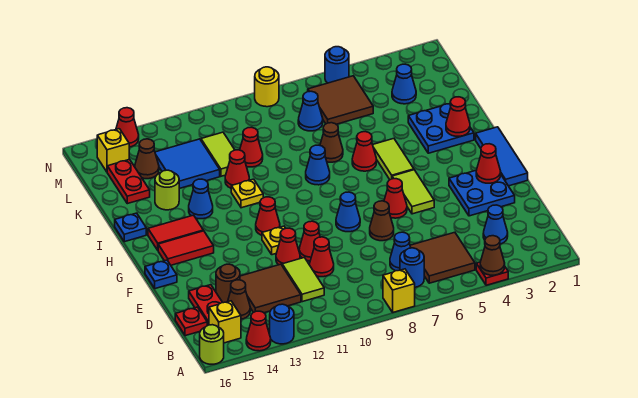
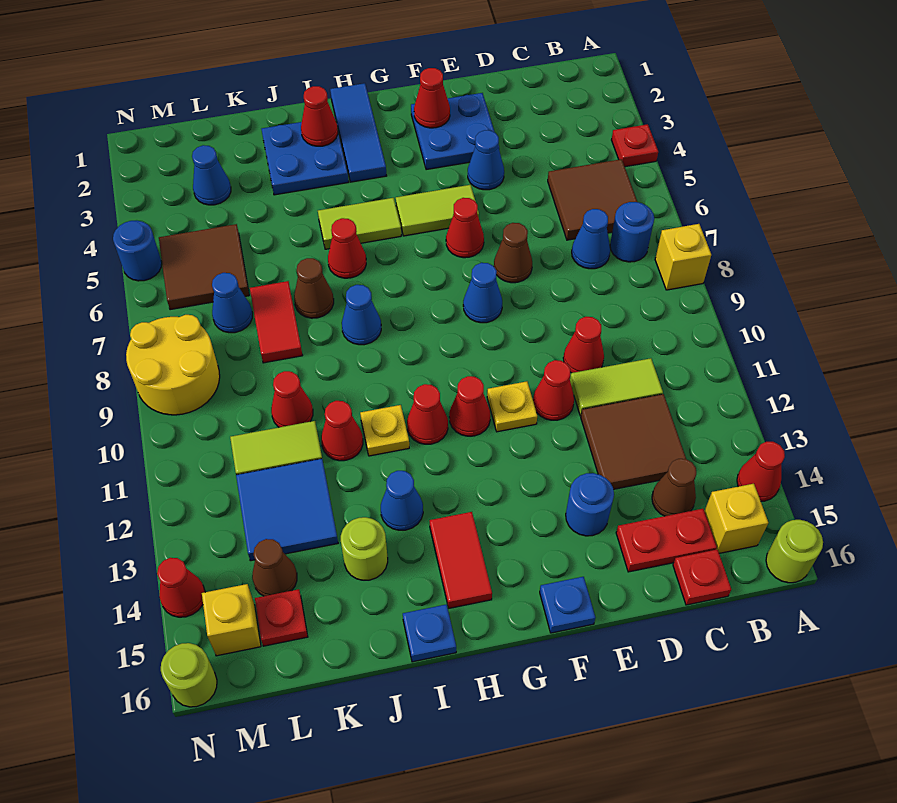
brown cone A4 level 2 -> none
blue round brick A13 level 1 -> blue round brick E14 level 1
blue cone C3 level 1 -> blue cone E4 level 1
brown round brick D14 level 1 -> none
red cone E10 level 1 -> red cone H11 level 1
blue tile F1:H1 level 1 -> blue tile H1:H3 level 1
red tile G14:G15 level 1 -> red tile K7:K8 level 1
red plate K15:L15 level 1 -> red plate L15 level 1
yellow round brick N8 level 1 -> yellow round brick M8:N9 level 1
none -> lime round brick N16 level 1

